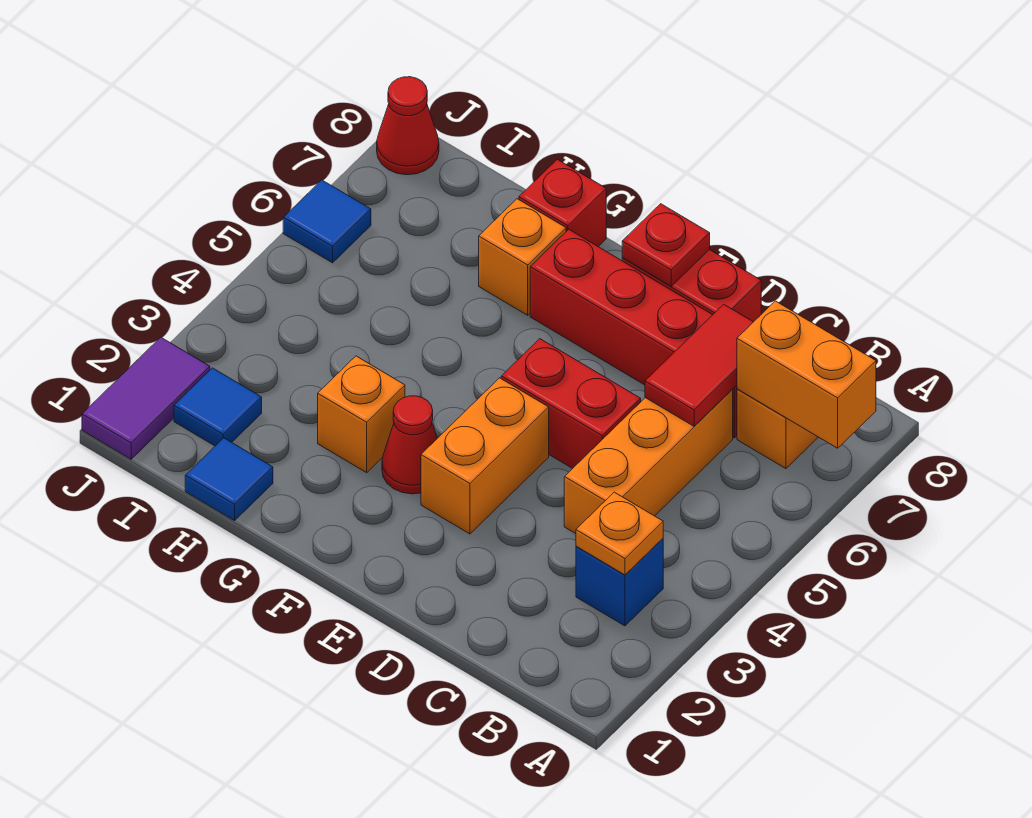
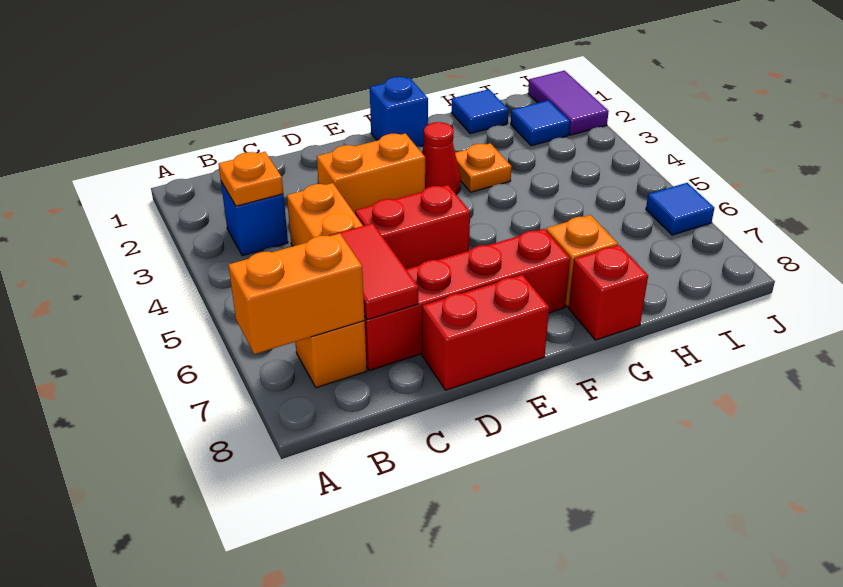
orange brick E3:E4 level 1 -> orange brick D3:E3 level 1
red plate E8 level 2 -> none
none -> blue brick F1 level 1
orange brick G3 level 1 -> orange plate G3 level 1
red cone J8 level 1 -> none

